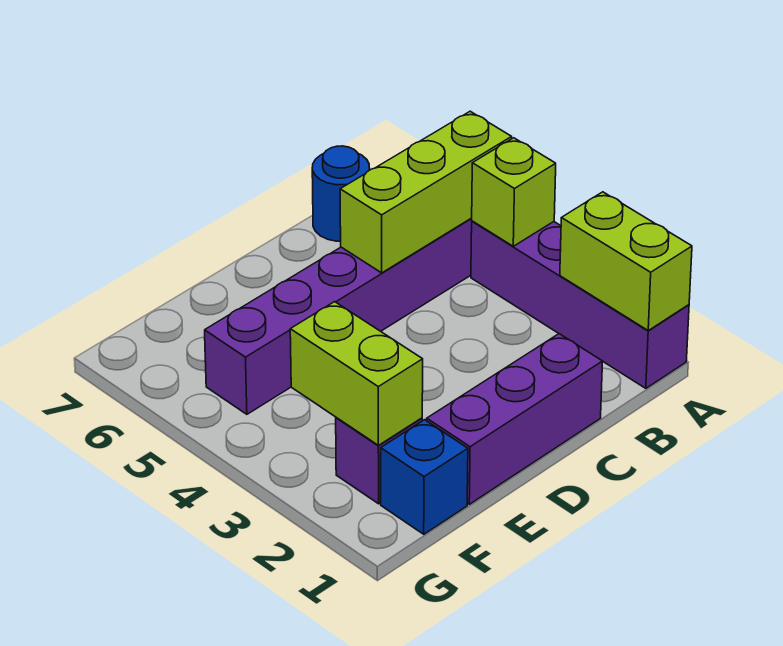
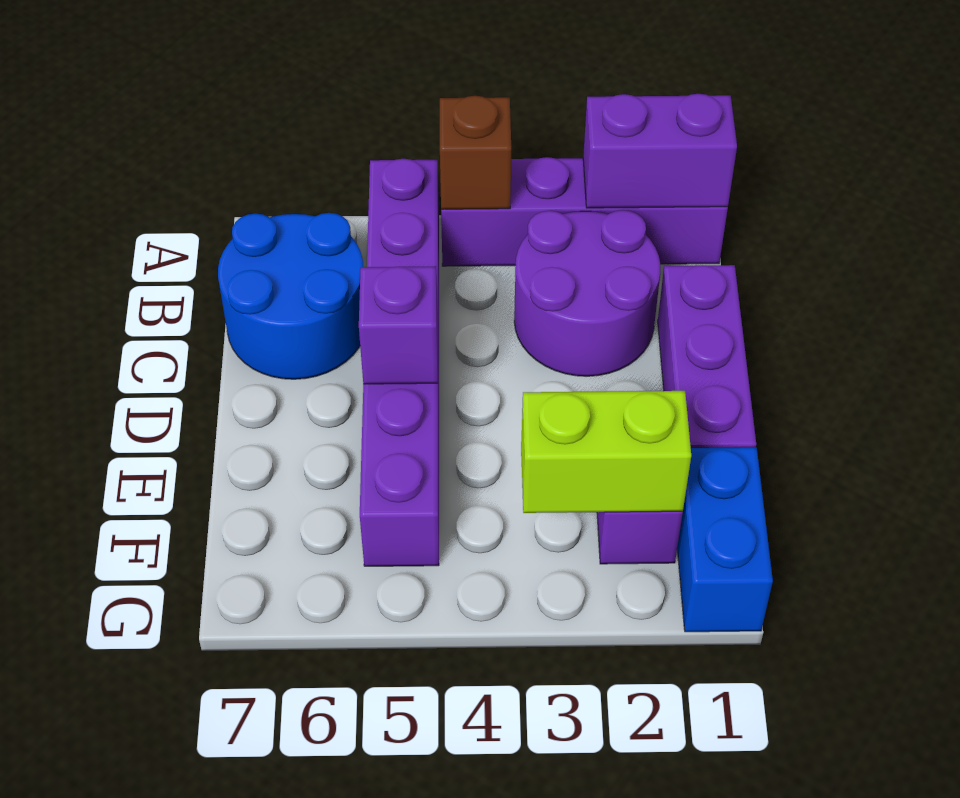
lime brick A1:A2 level 2 -> purple brick A1:A2 level 2
lime brick A4 level 2 -> brown brick A4 level 2
lime brick A5:C5 level 2 -> none
none -> purple round brick B2:C3 level 1
blue round brick B7 level 1 -> blue round brick B6:C7 level 1
none -> purple brick D5 level 2
blue brick F1 level 1 -> blue brick F1:G1 level 1

